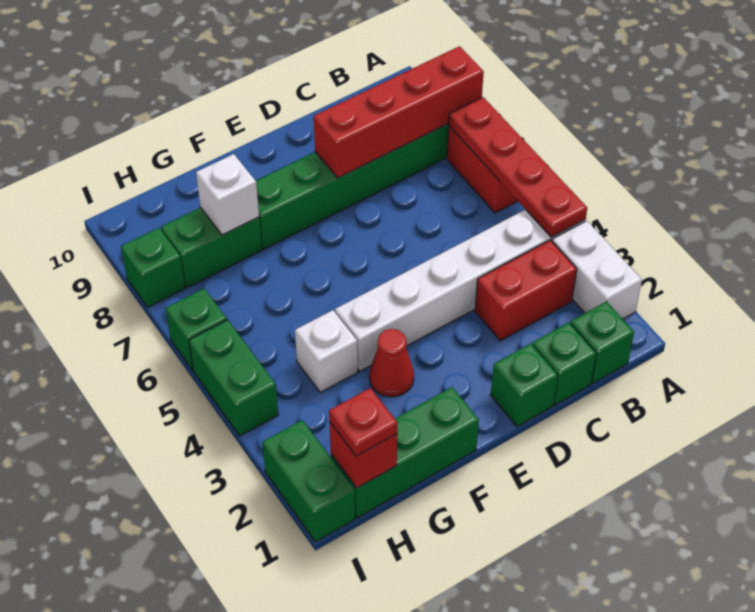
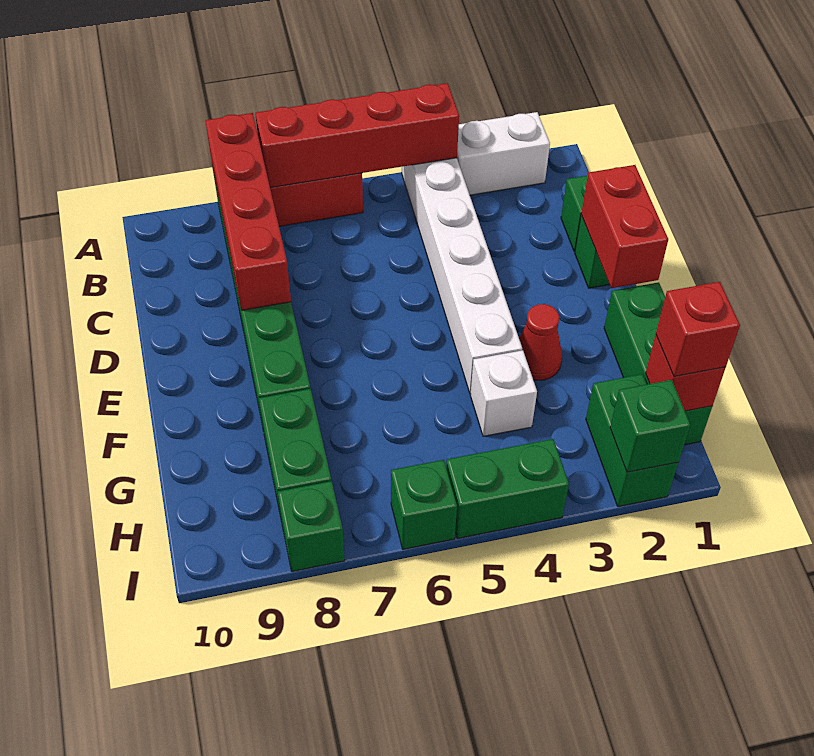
red plate A4:A7 level 2 -> red brick A4:A7 level 2
green brick B1 level 1 -> green brick I2 level 2
red brick B3:C3 level 1 -> red brick D1:E1 level 2
white brick G8 level 2 -> none
red plate H1 level 3 -> red brick H1 level 3
green brick I1:I2 level 1 -> green brick H2:I2 level 1

